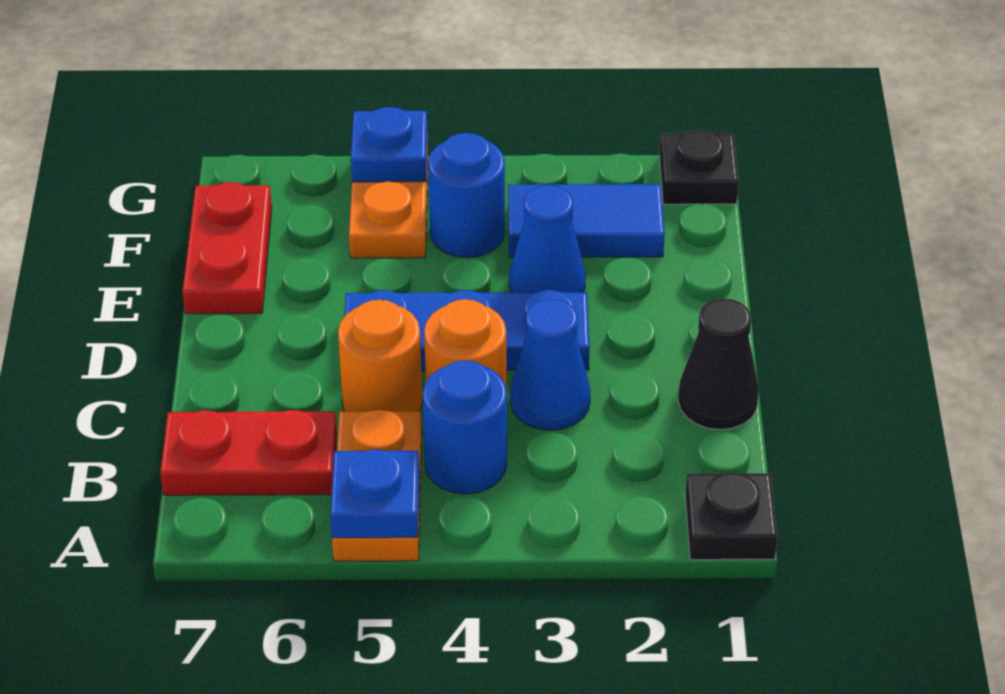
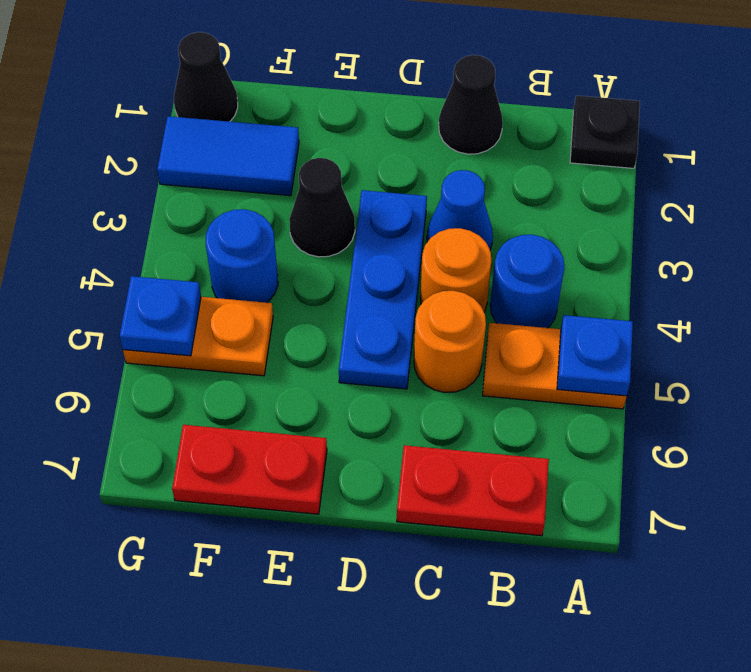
red plate B6:B7 level 1 -> red plate B7:C7 level 1
blue cone E3 level 1 -> black cone E3 level 1
blue tile F2:F3 level 1 -> blue tile F2:G2 level 1
black plate G1 level 1 -> black cone G1 level 1

